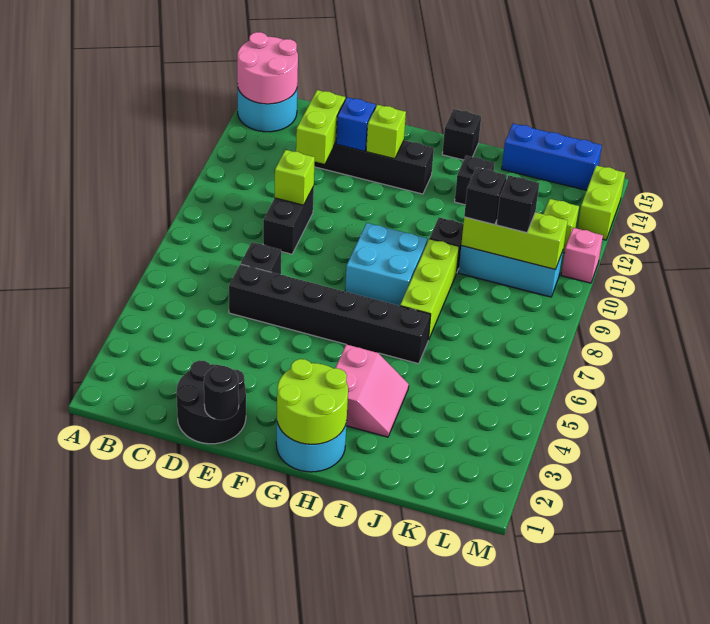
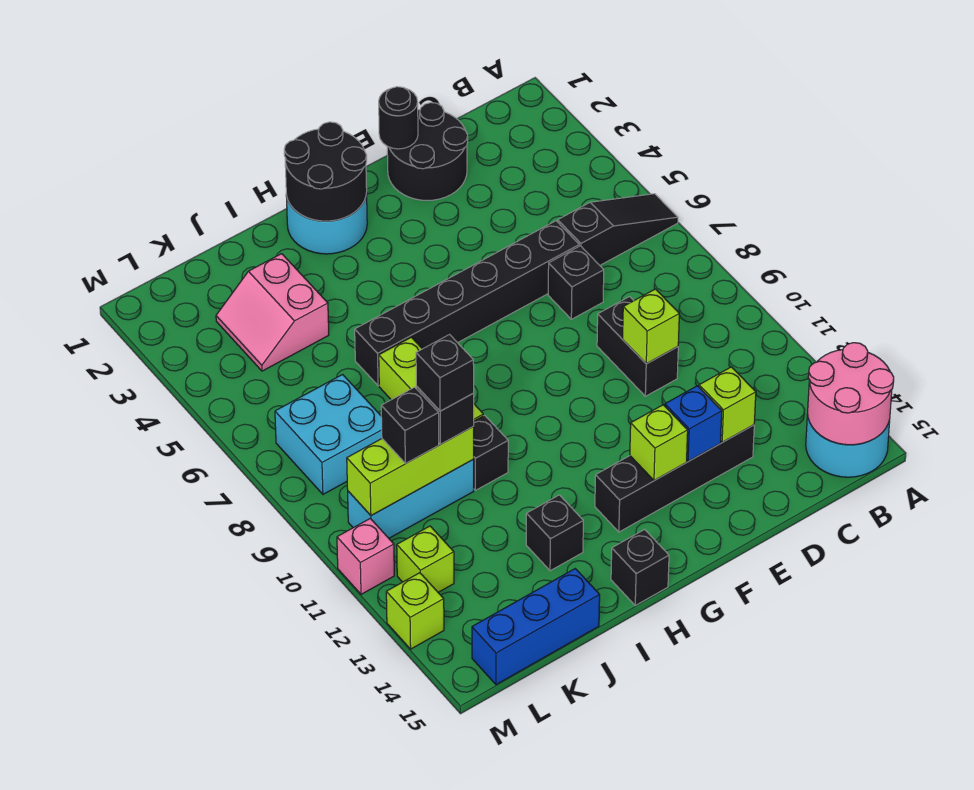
none -> black slope A6:C6 level 1 top C
lime brick D12:D13 level 2 -> lime brick D13 level 2
lime round brick G1:H2 level 2 -> black round brick G1:H2 level 2
cyan brick G8:H9 level 1 -> cyan brick K7:L8 level 1
pink slope H3:I4 level 1 top H -> pink slope J3:K4 level 1 top J
none -> black brick J10 level 4
lime brick M13:M14 level 1 -> lime brick M13 level 1

